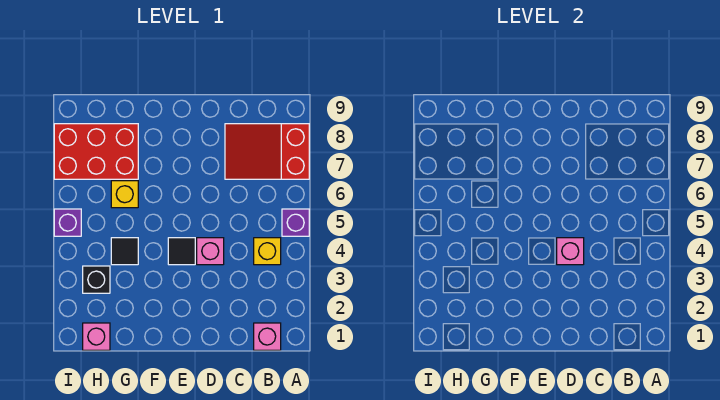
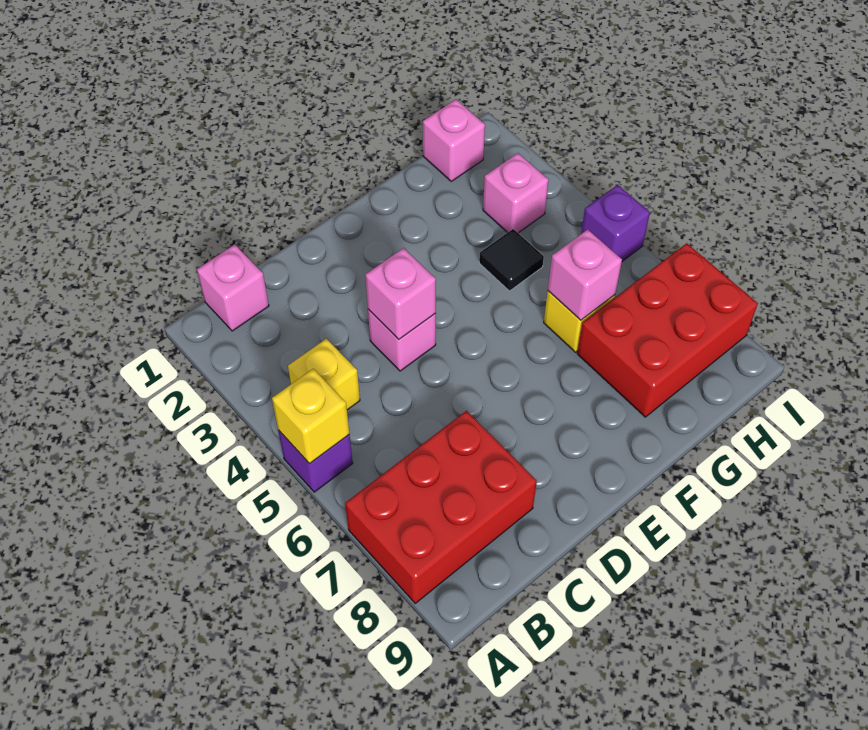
none -> yellow brick A5 level 2
red slope A7:C8 level 1 top A -> red brick A7:C8 level 1
black tile E4 level 1 -> none
none -> pink brick G6 level 2
black brick H3 level 1 -> pink brick H3 level 1

